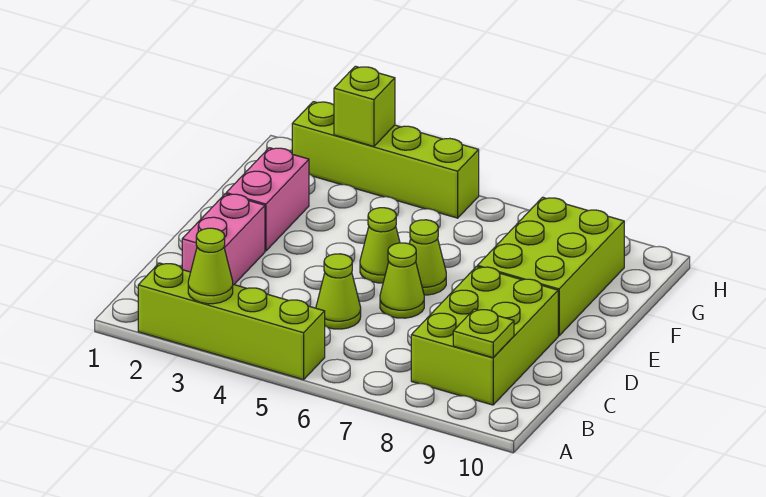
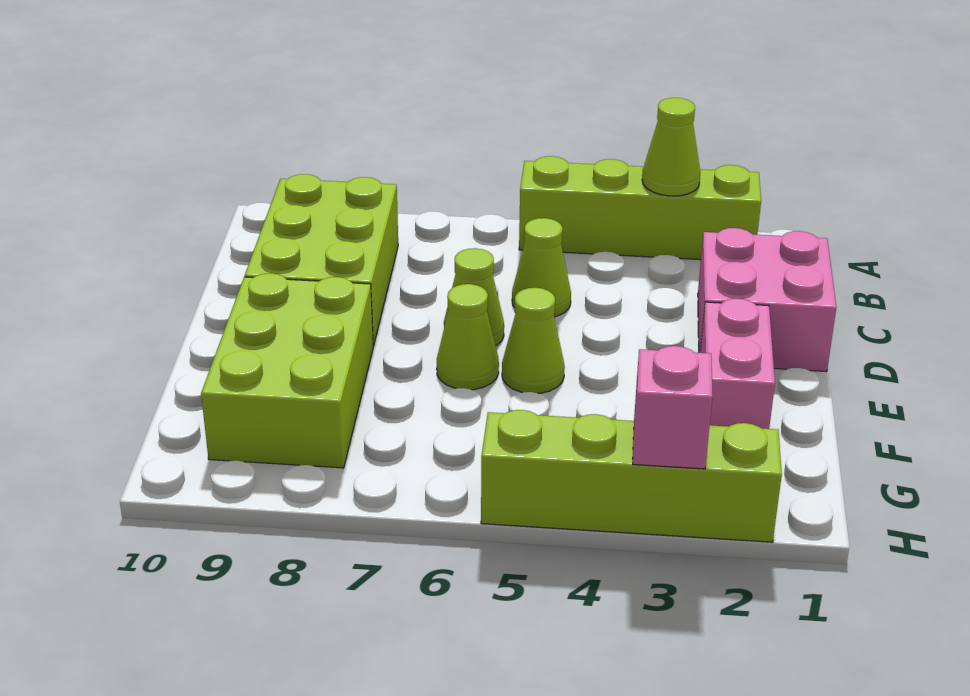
lime plate B9 level 2 -> none
pink brick C2:D2 level 1 -> pink brick C1:D2 level 1
lime brick H3 level 2 -> pink brick H3 level 2

